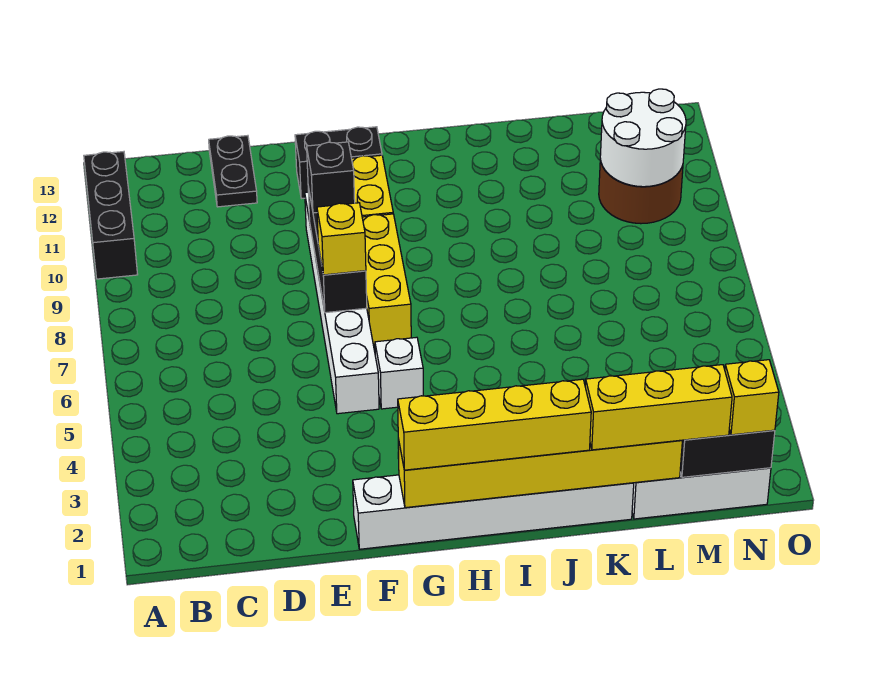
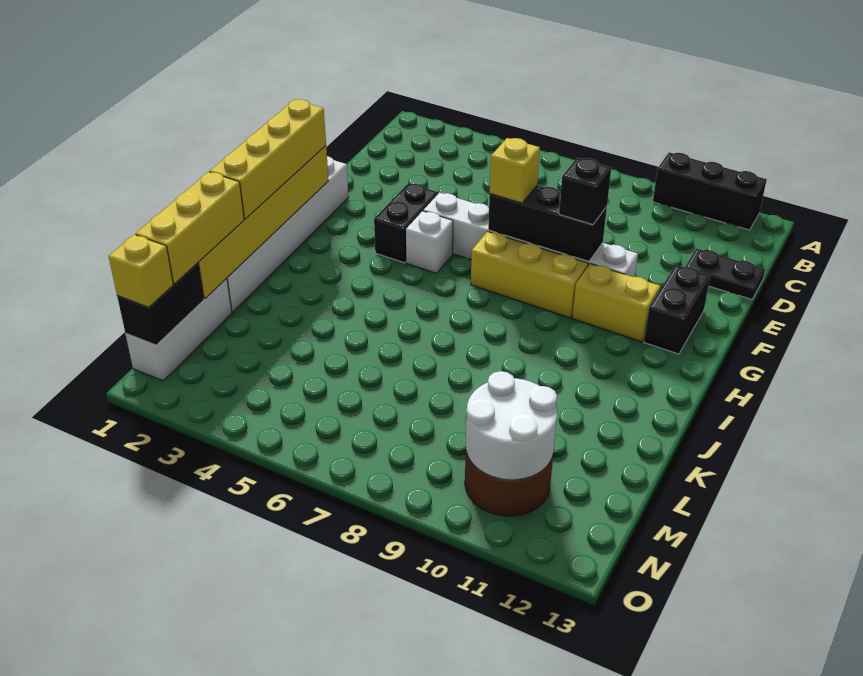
none -> black brick F4:G4 level 1

